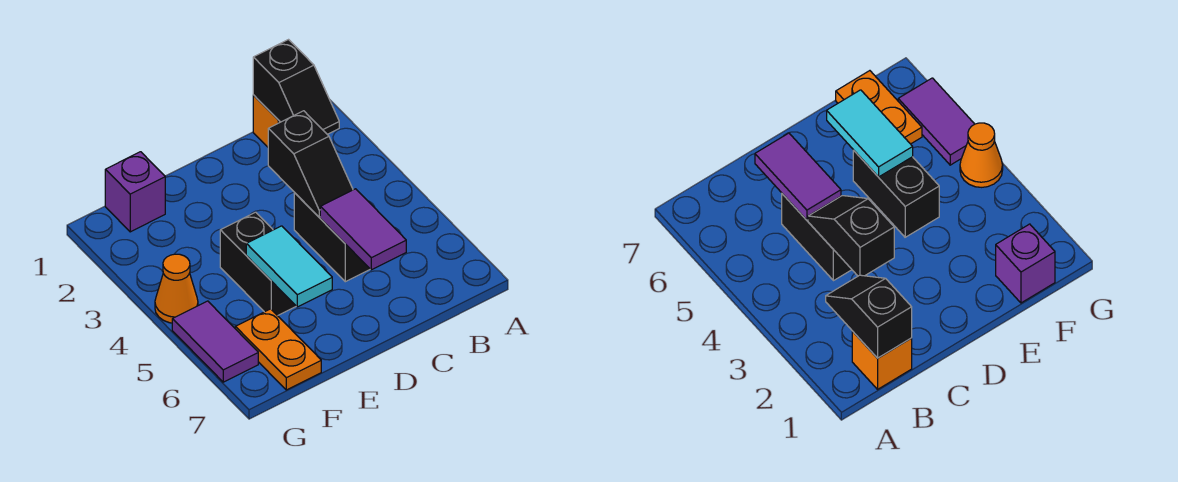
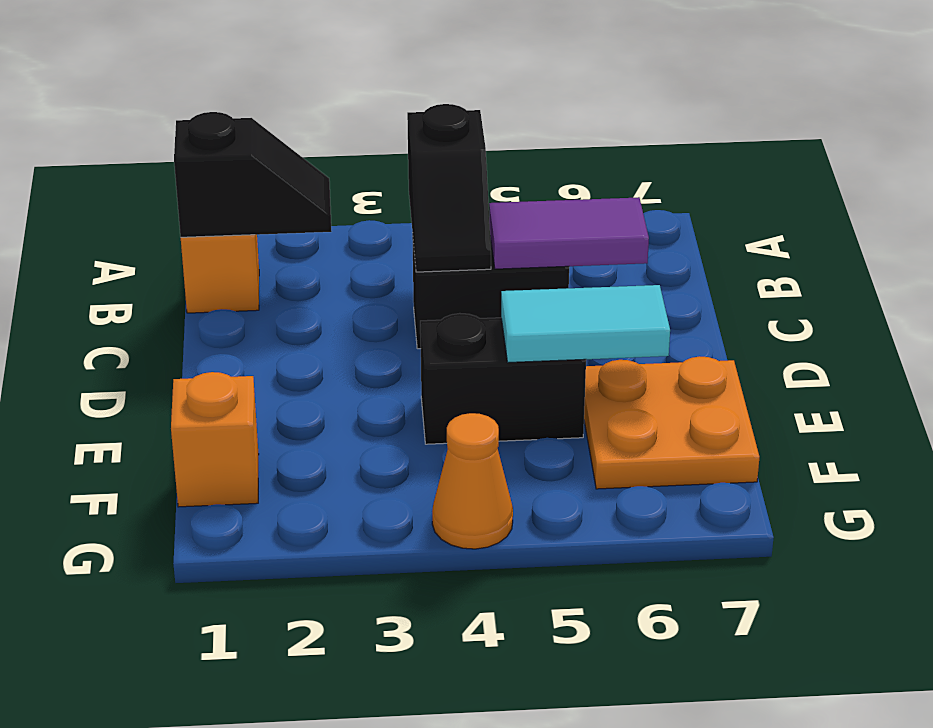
black slope C3:C4 level 2 top 3 -> black slope B4:C4 level 2 top B
purple brick F1 level 1 -> orange brick F1 level 1
orange plate F6:F7 level 1 -> orange plate E6:F7 level 1
purple tile G5:G6 level 1 -> none

